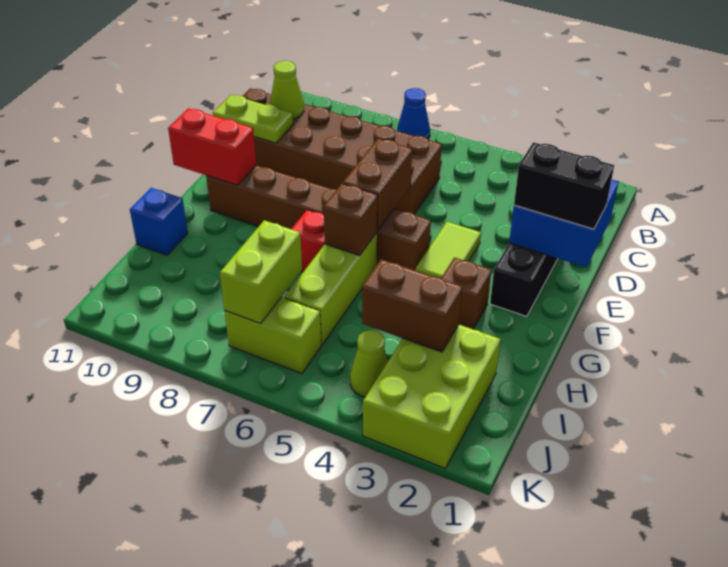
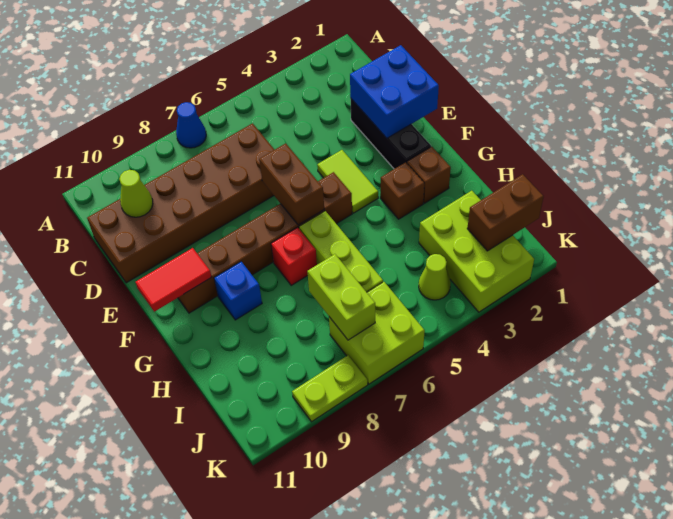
lime plate D10:D11 level 2 -> lime plate K8:K9 level 1
black brick E1:E2 level 3 -> none
red brick F10:F11 level 2 -> red tile F10:F11 level 2
brown brick G6 level 2 -> brown brick G2 level 1
blue brick H11 level 1 -> blue brick G9 level 1
brown brick I3:I4 level 2 -> brown brick J1:J2 level 2
lime brick J6:J7 level 1 -> lime brick J6:K7 level 1

